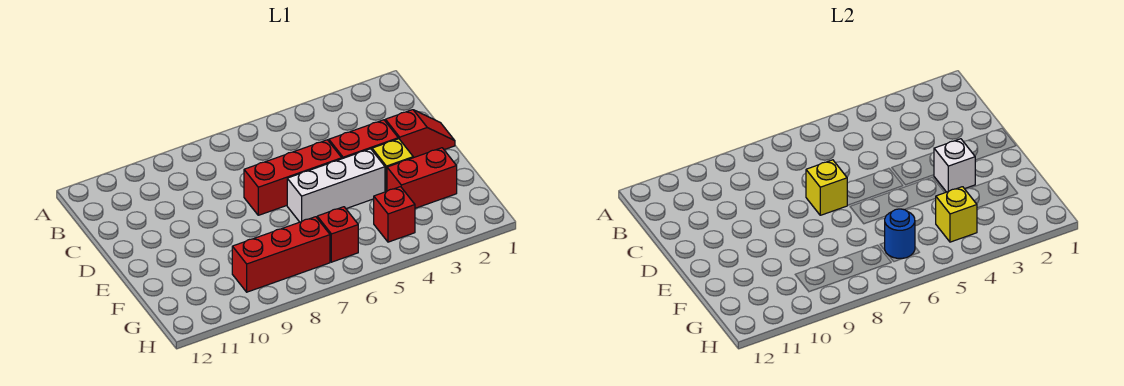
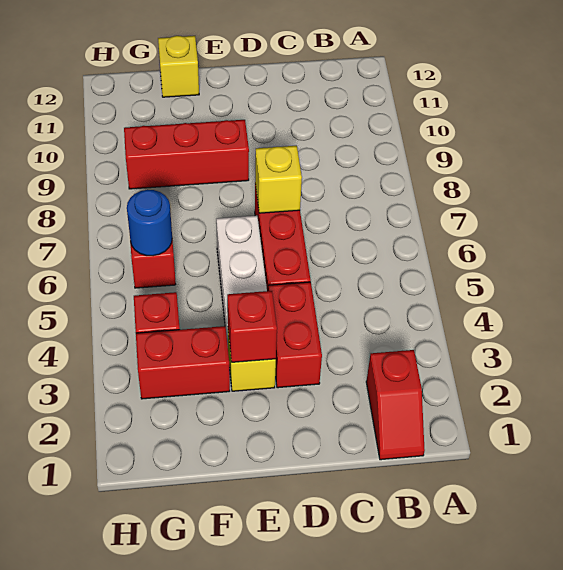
red slope D1:D2 level 1 top 2 -> red slope B1:B2 level 1 top 2
white brick E3 level 2 -> red brick E3 level 2
red brick F2:F3 level 1 -> red brick F3:G3 level 1
yellow brick G4 level 2 -> yellow brick F12 level 1
red brick G7:G9 level 1 -> red brick E9:G9 level 1

